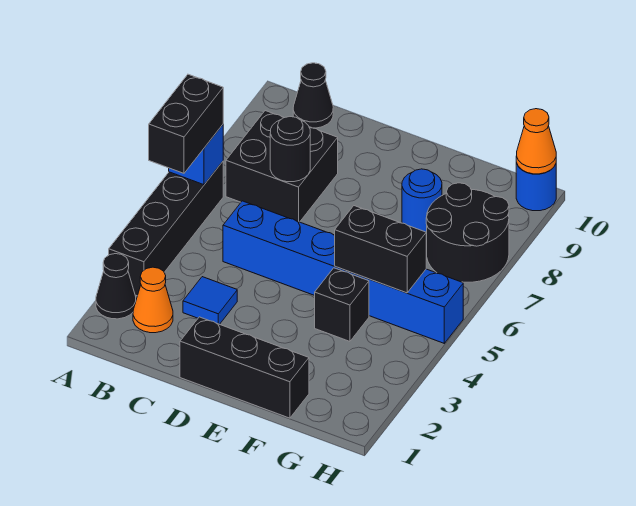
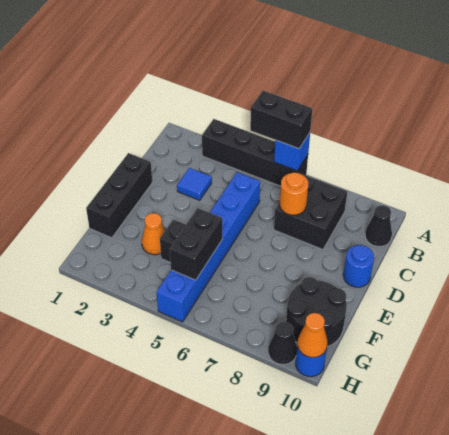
black cone A2 level 1 -> black cone H9 level 1
orange cone B2 level 1 -> orange cone F3 level 1
black round brick C7 level 2 -> orange round brick C7 level 2
blue round brick F8 level 1 -> blue round brick D10 level 1
black round brick G7:H8 level 1 -> black round brick F9:G10 level 1

